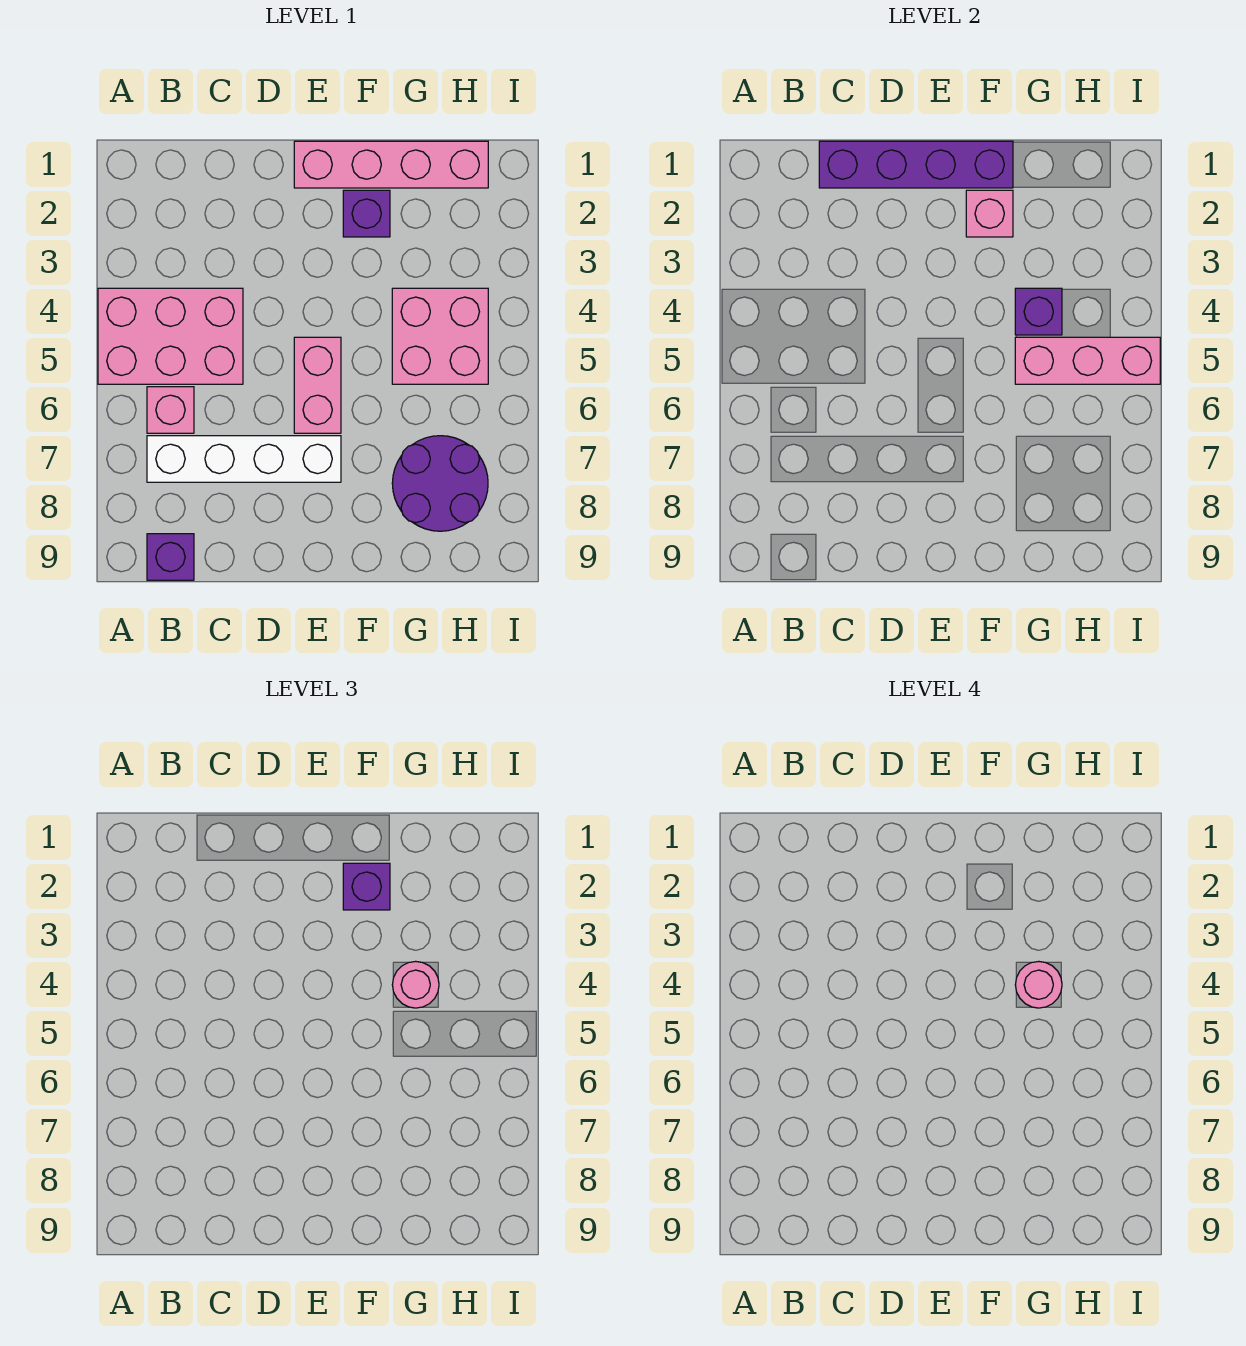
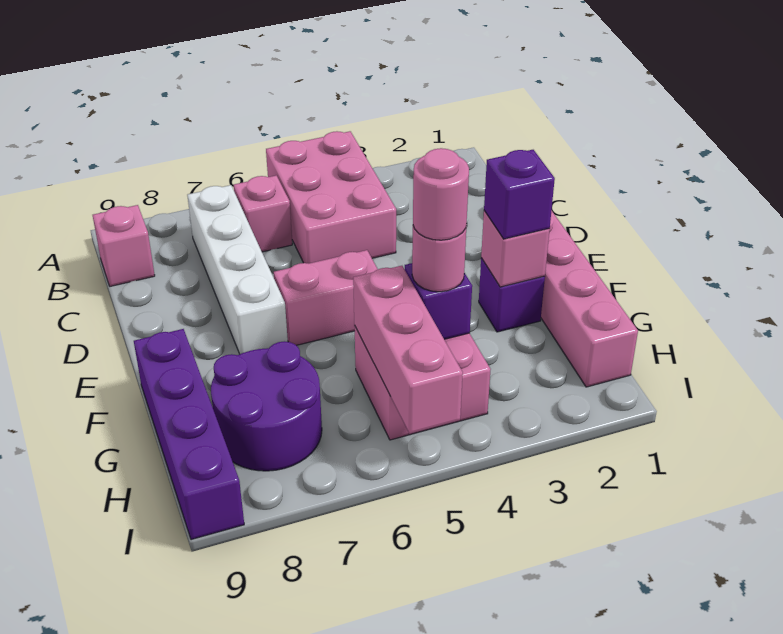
purple brick B9 level 1 -> pink brick B9 level 1
purple brick C1:F1 level 2 -> purple brick F9:I9 level 1

